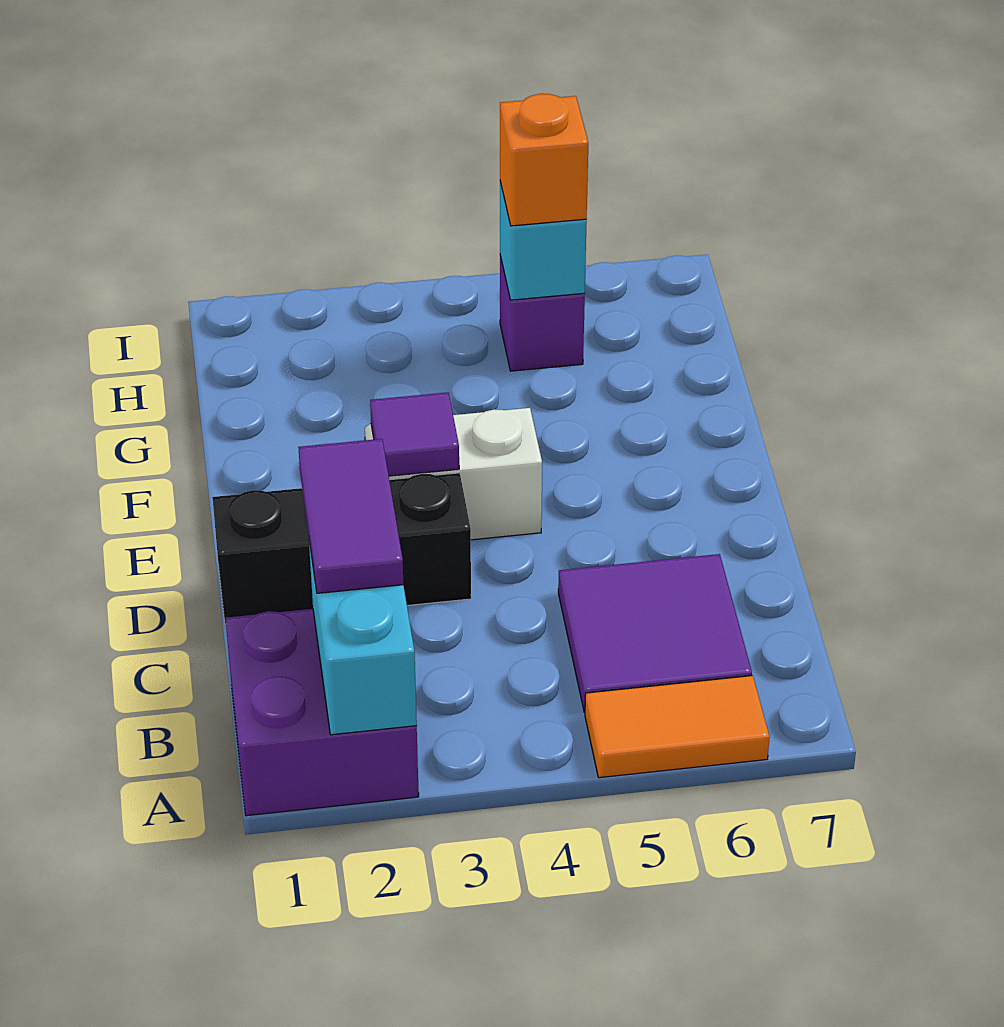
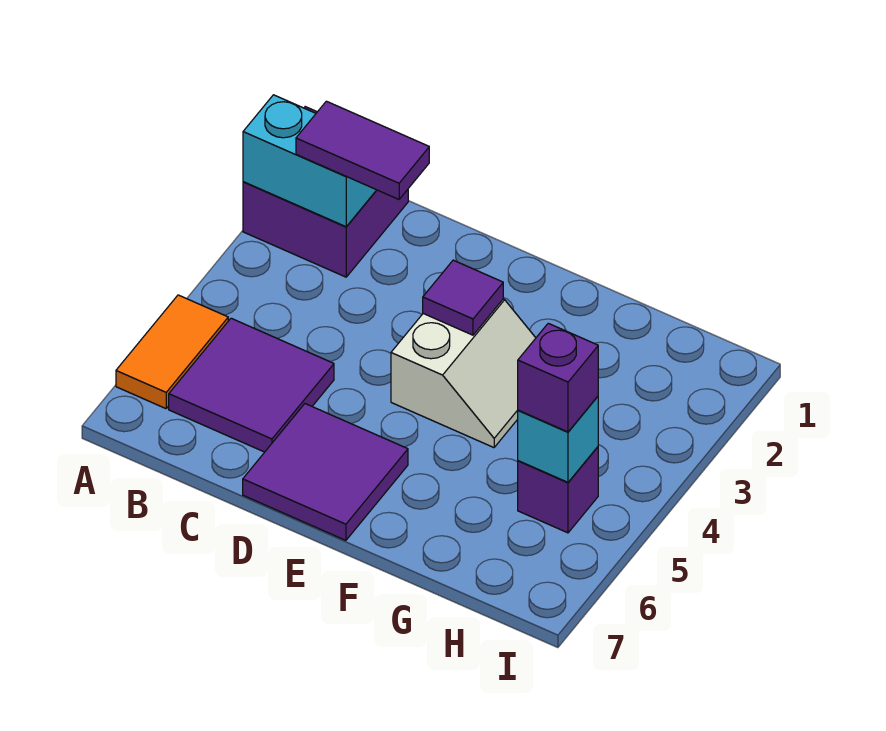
black brick D1:D3 level 1 -> none
none -> purple tile D6:E7 level 1
orange brick H5 level 3 -> purple brick H5 level 3

